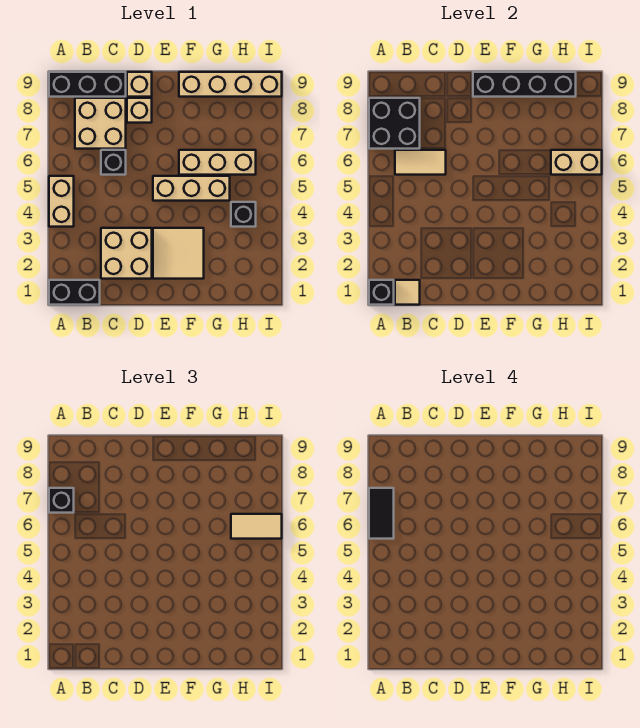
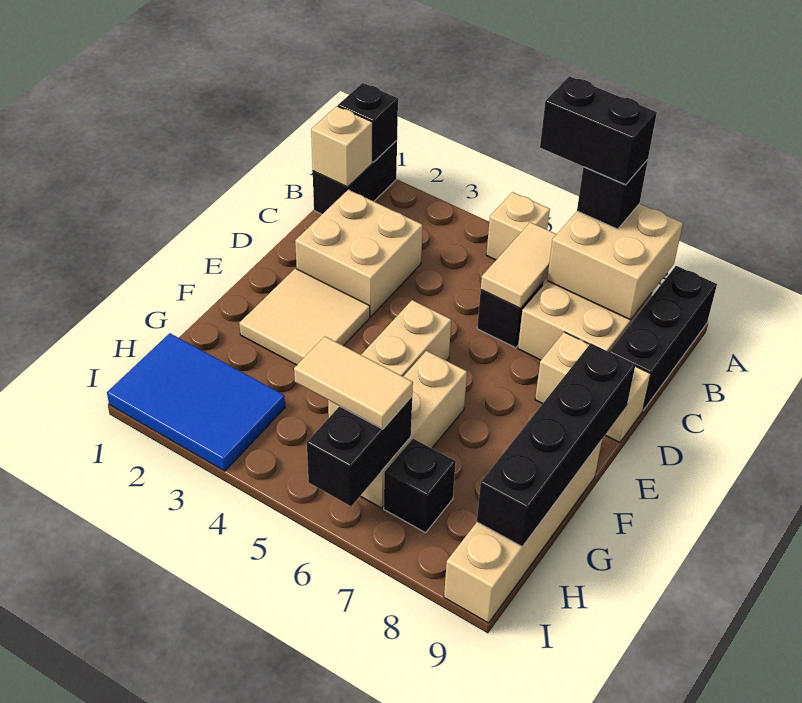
tan brick A4:A5 level 1 -> tan brick A5 level 1
black tile A6:A7 level 4 -> black brick A6:A7 level 4
black brick A7:B8 level 2 -> tan brick A7:B8 level 2
tan tile B1 level 2 -> tan brick B1 level 2
none -> blue tile H1:I3 level 1
black brick H4 level 1 -> black brick H7 level 1
tan brick H6:I6 level 2 -> black brick H6:I6 level 2
tan tile H6:I6 level 3 -> tan tile H5:H6 level 3

